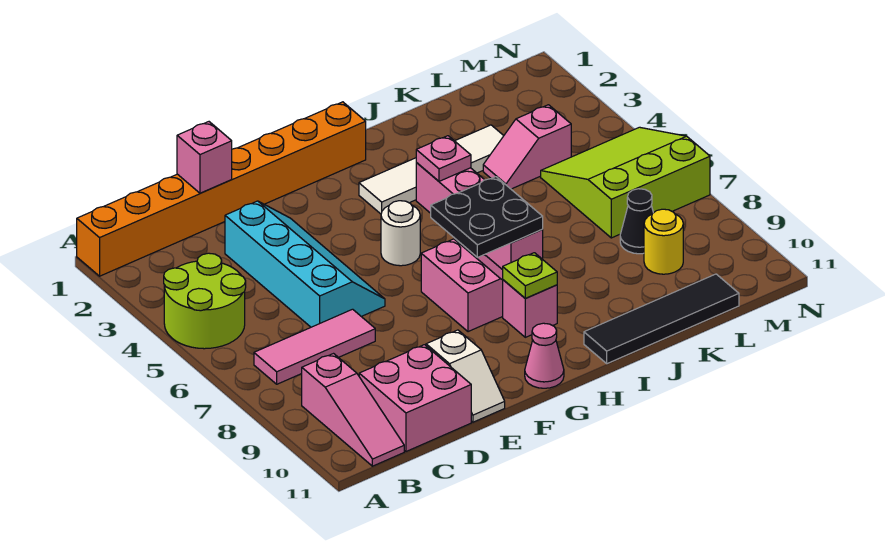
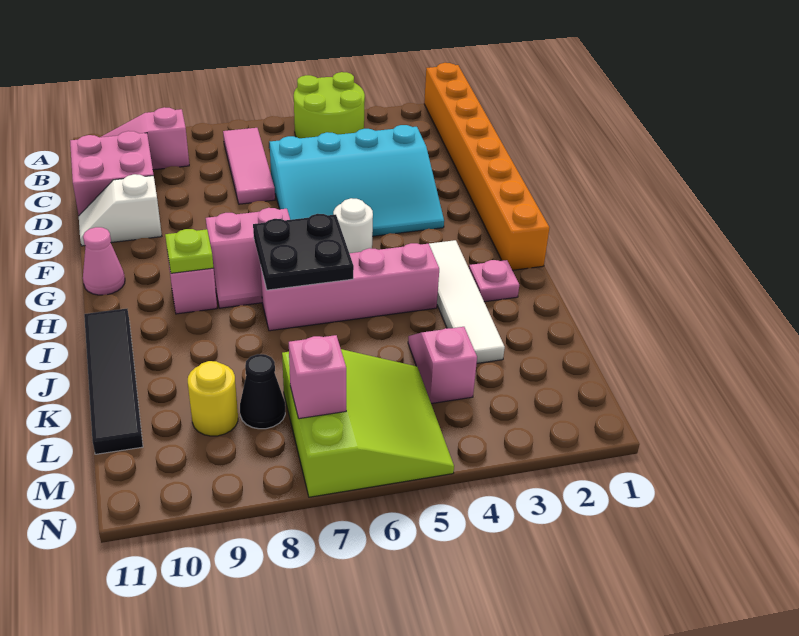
pink brick D1 level 2 -> pink brick M7 level 2
cyan slope D3:E6 level 1 top D -> cyan slope D3:F6 level 1 top D
pink plate I4 level 2 -> pink plate I2 level 1

